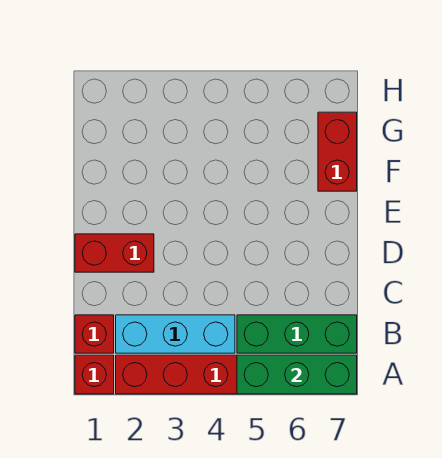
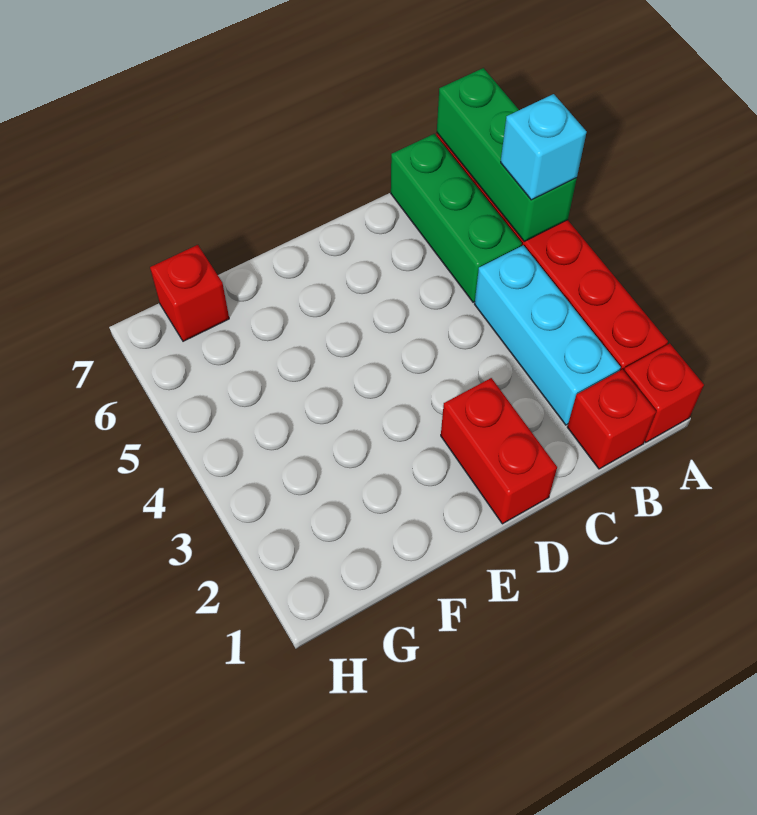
none -> cyan brick A5 level 3
red brick F7:G7 level 1 -> red brick G7 level 1

